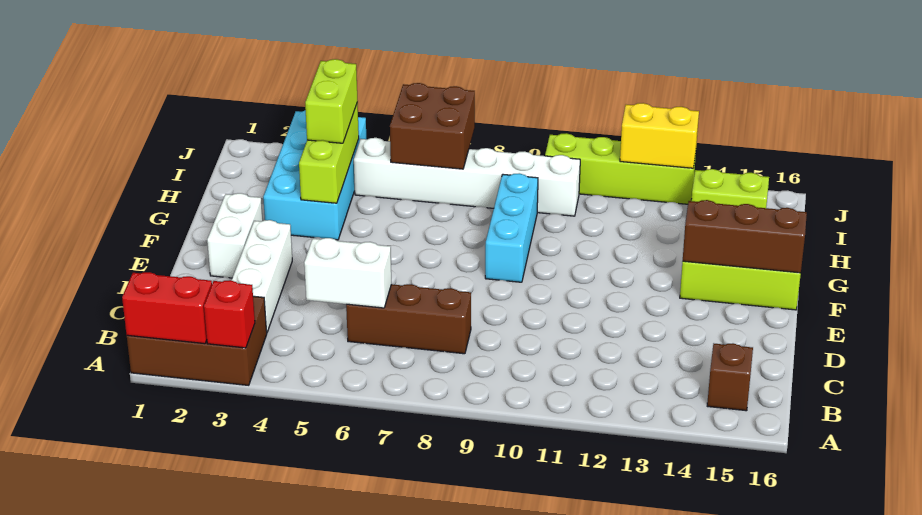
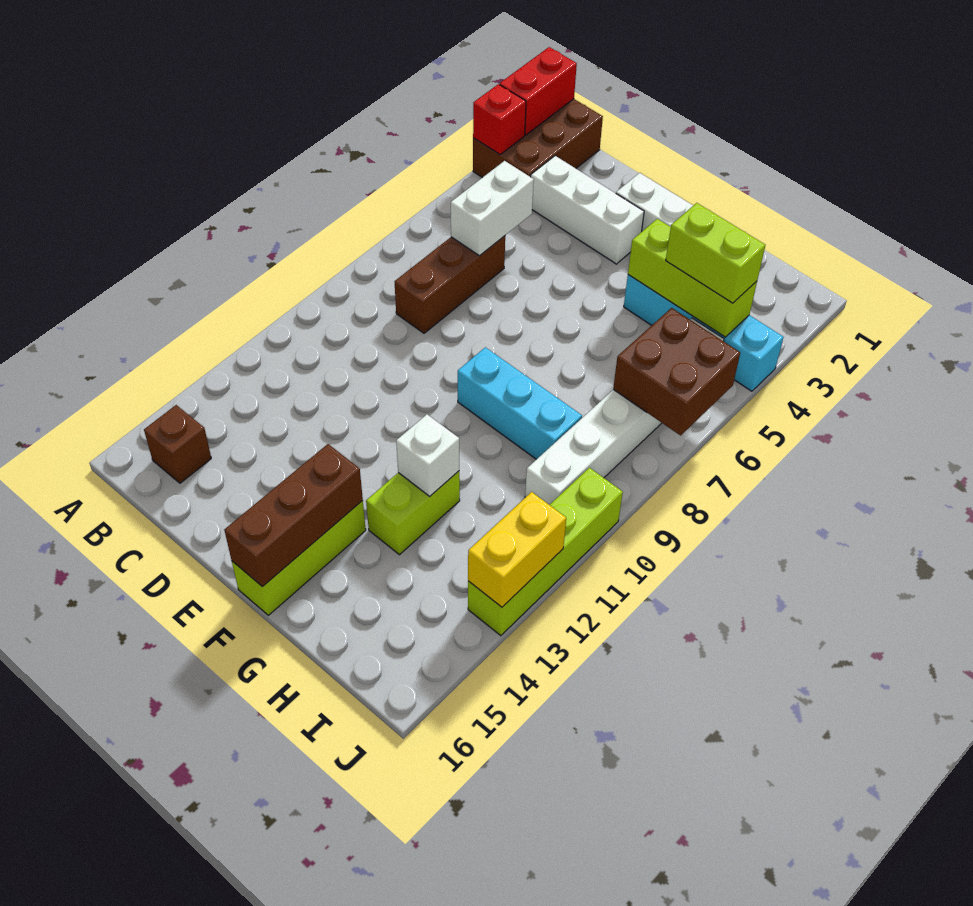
cyan brick G3:J4 level 1 -> cyan brick G4:J4 level 1
none -> white brick G12 level 2
lime brick I14:I15 level 1 -> lime brick G12:G13 level 1

